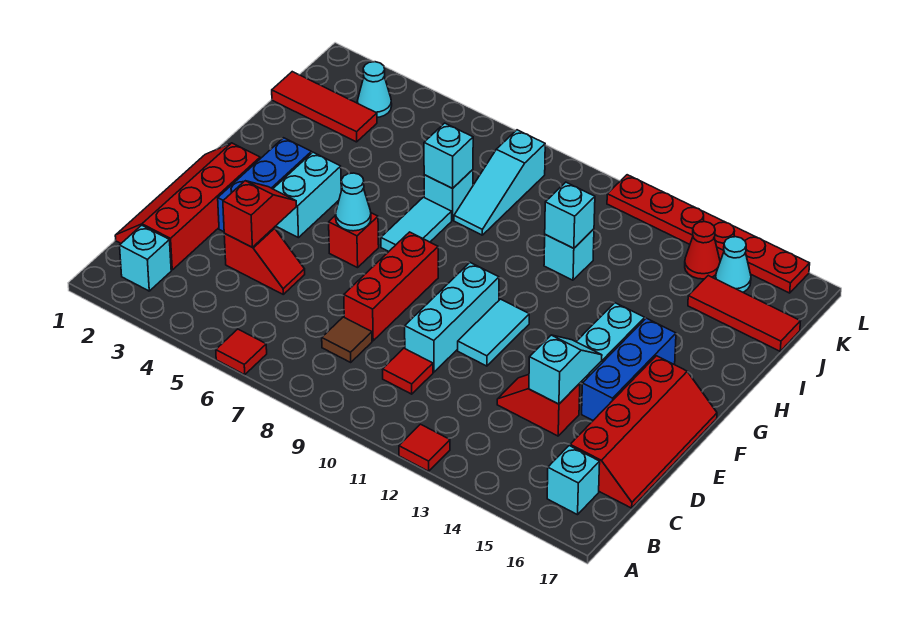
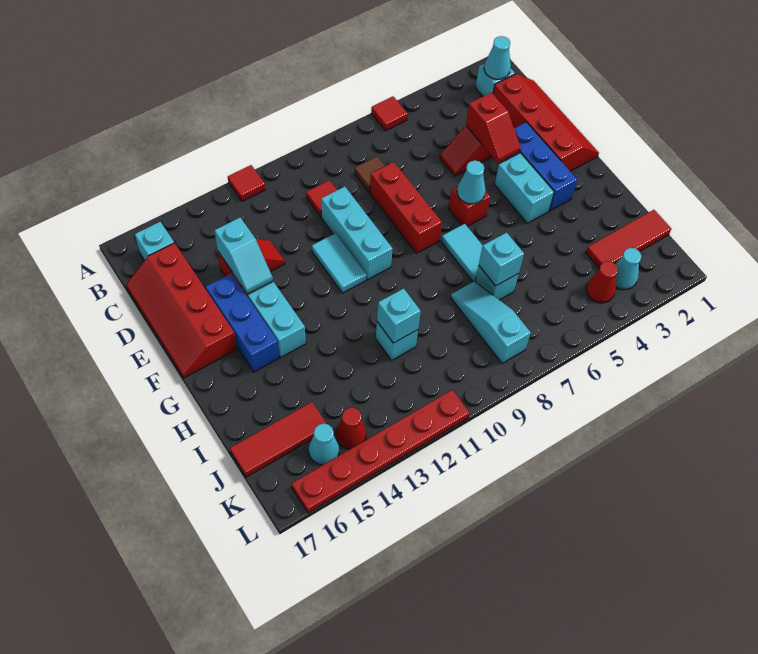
none -> cyan cone B2 level 2
none -> red cone K4 level 1

